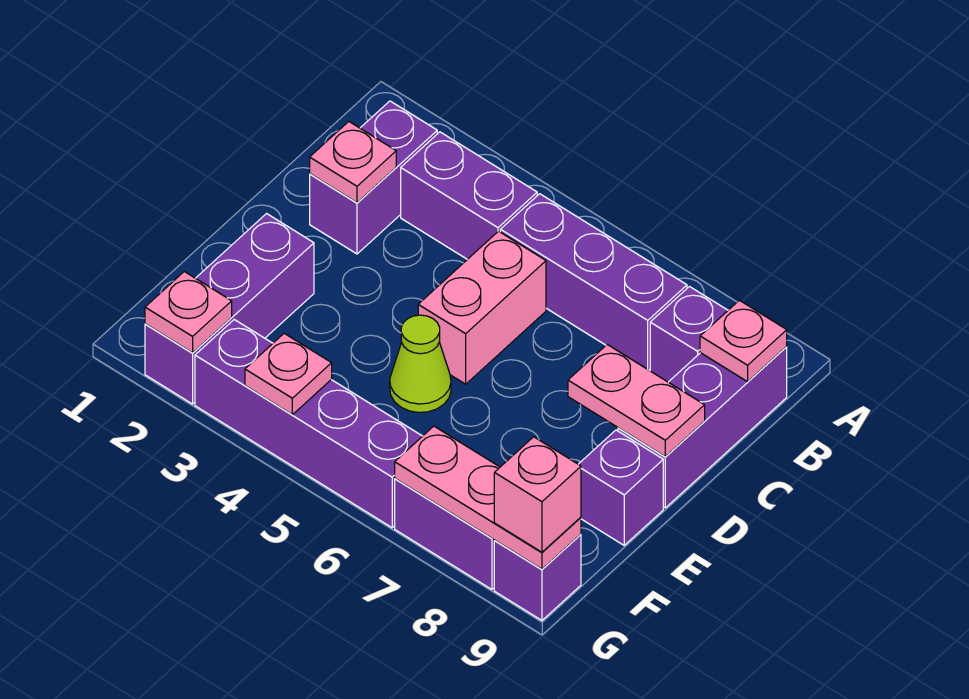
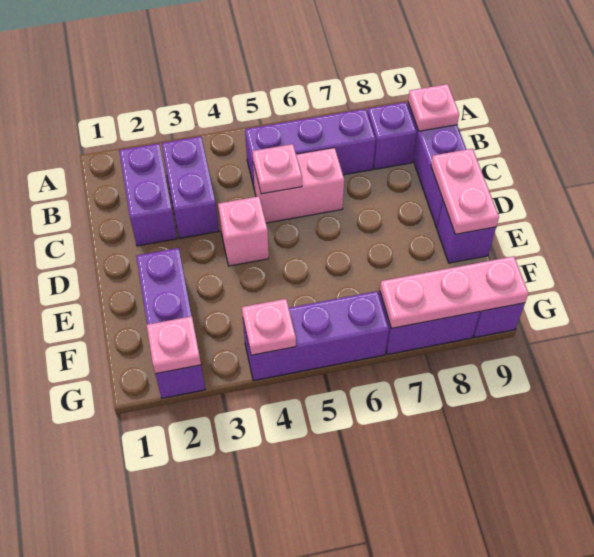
purple brick B3:B4 level 1 -> purple brick B3:C3 level 1
pink plate C2 level 2 -> pink plate C5 level 2
pink brick C5:D5 level 1 -> pink brick C5:C6 level 1
pink plate D8:D9 level 2 -> pink plate D9:E9 level 2
lime cone E5 level 1 -> none
purple brick G3:G6 level 1 -> purple brick G4:G6 level 1
pink brick G9 level 3 -> pink brick D4 level 1

